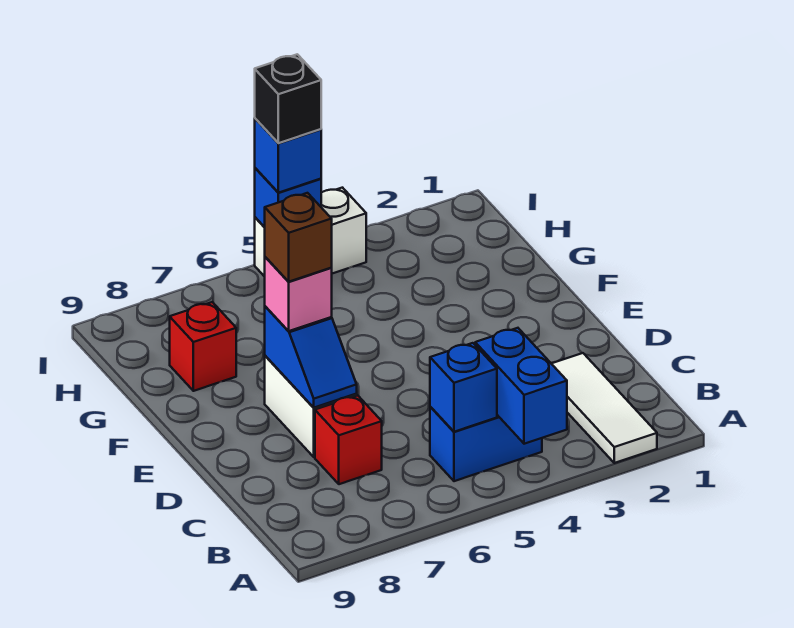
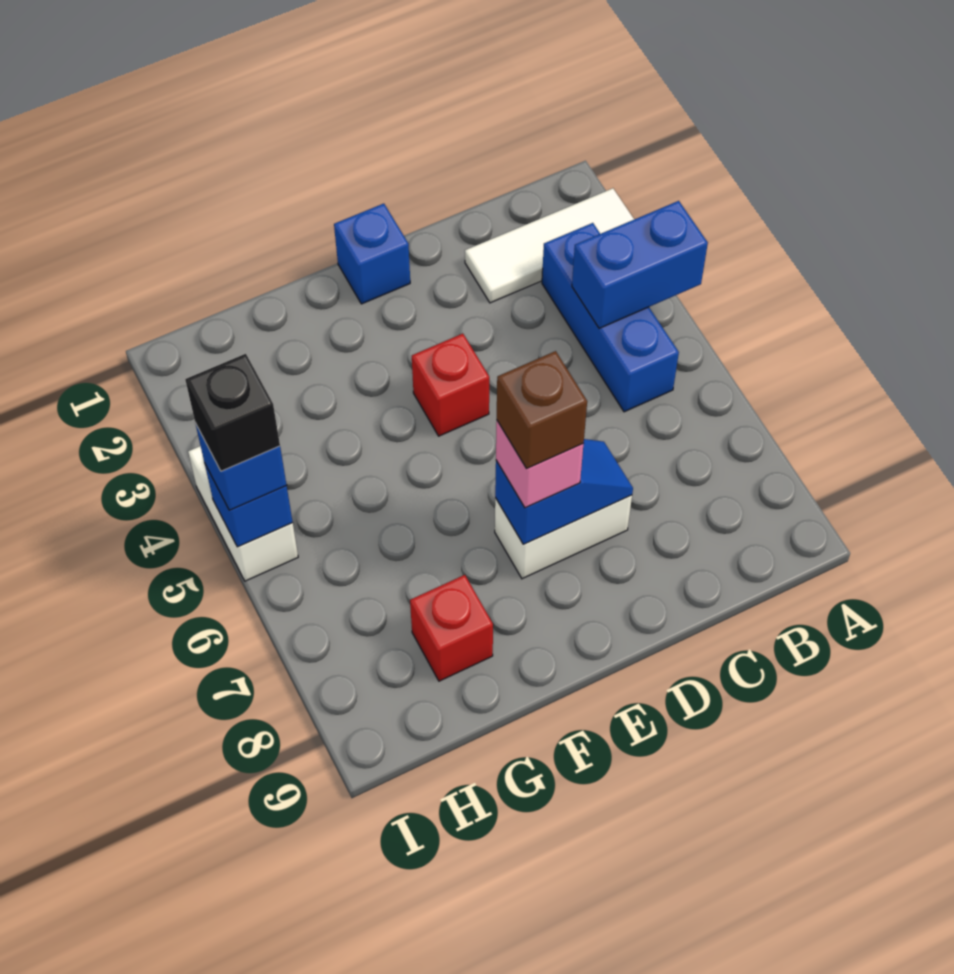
blue brick B4:B5 level 1 -> blue brick B3:B5 level 1
blue brick B5 level 2 -> blue brick E1 level 1
red brick C7 level 1 -> red brick E4 level 1

